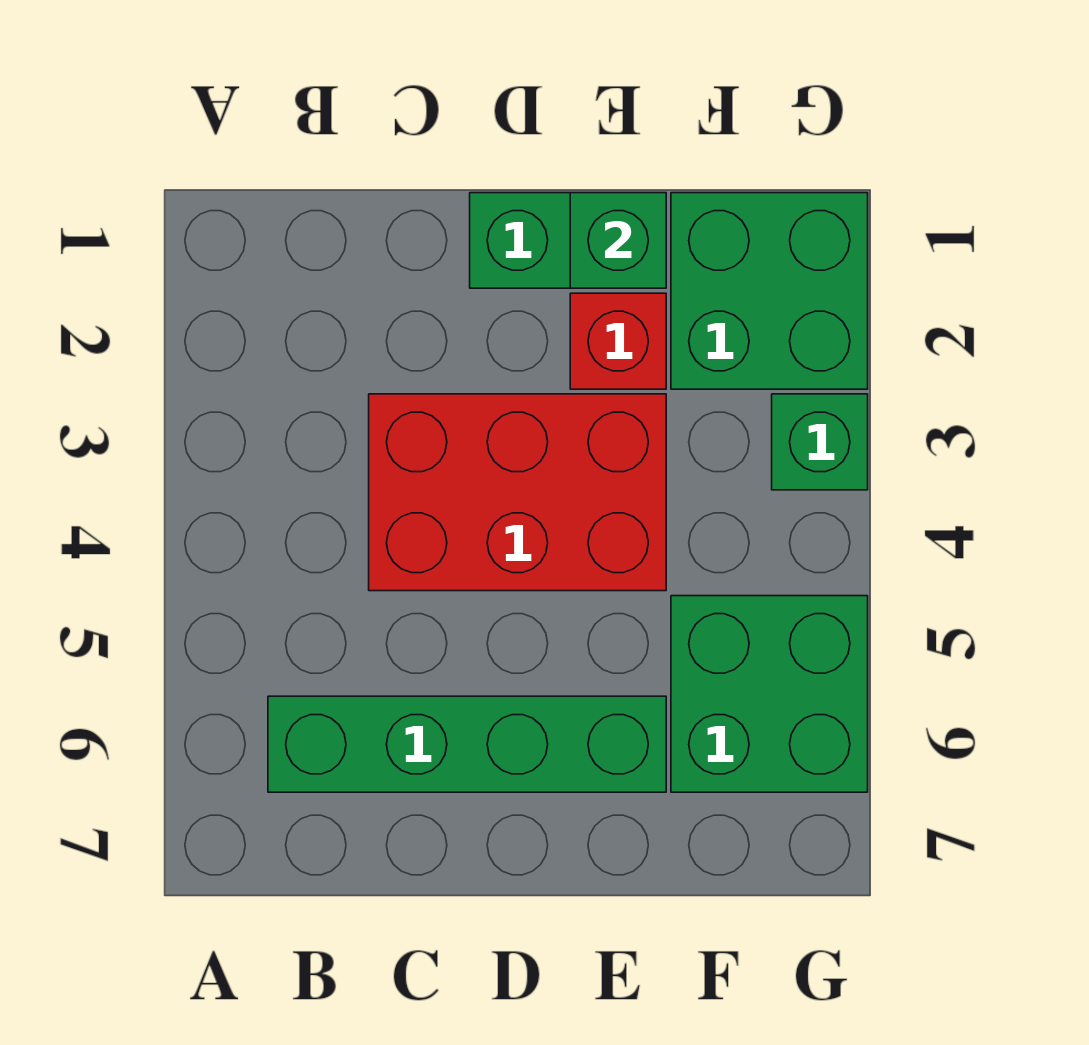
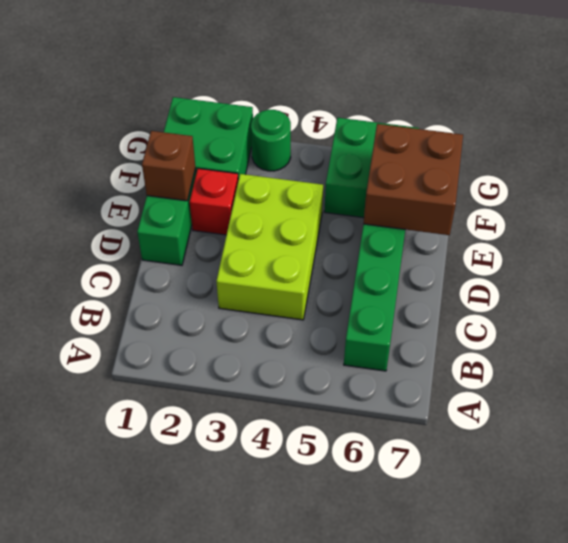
red brick C3:E4 level 1 -> lime brick C3:E4 level 1
green brick E1 level 2 -> brown brick E1 level 2
none -> brown brick E6:F7 level 2
green brick G3 level 1 -> green round brick G3 level 1

